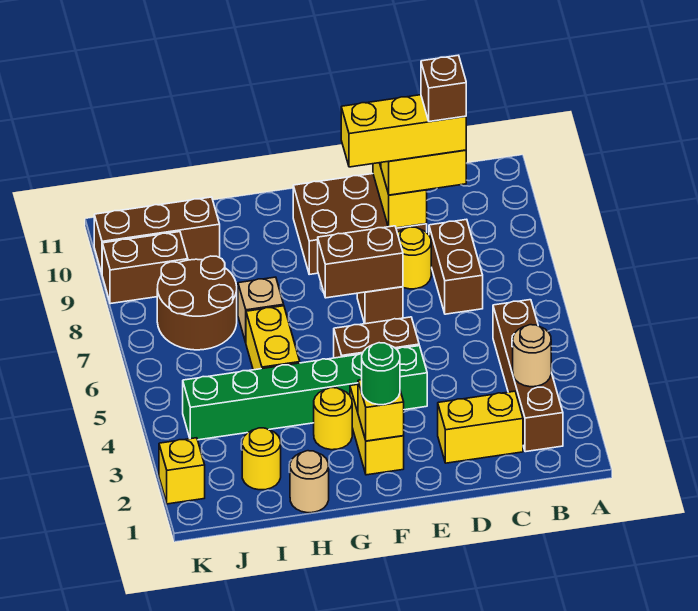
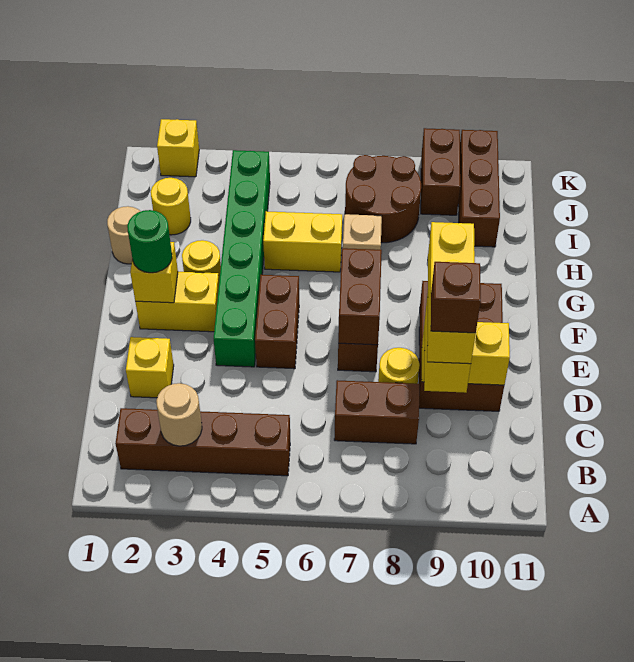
yellow brick C2:D2 level 1 -> yellow brick D2 level 1

